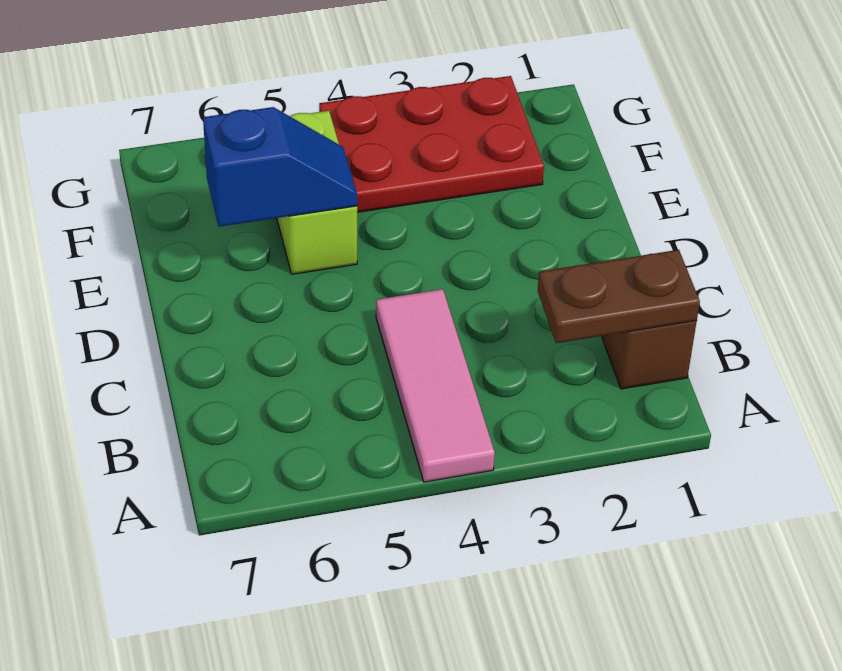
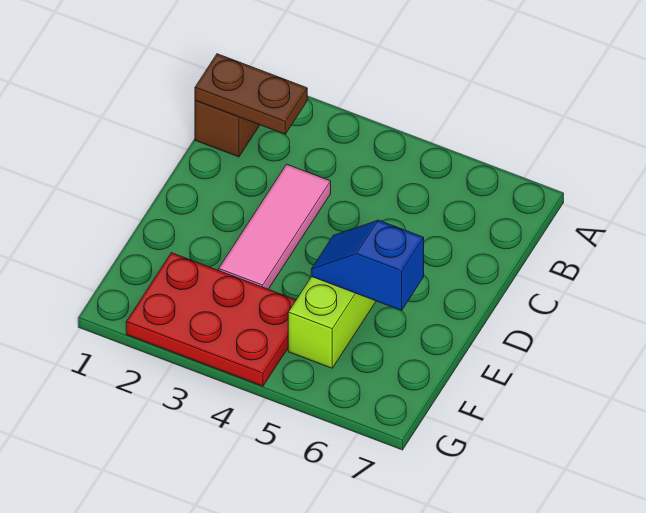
pink tile A4:C4 level 1 -> pink tile C3:E3 level 1

